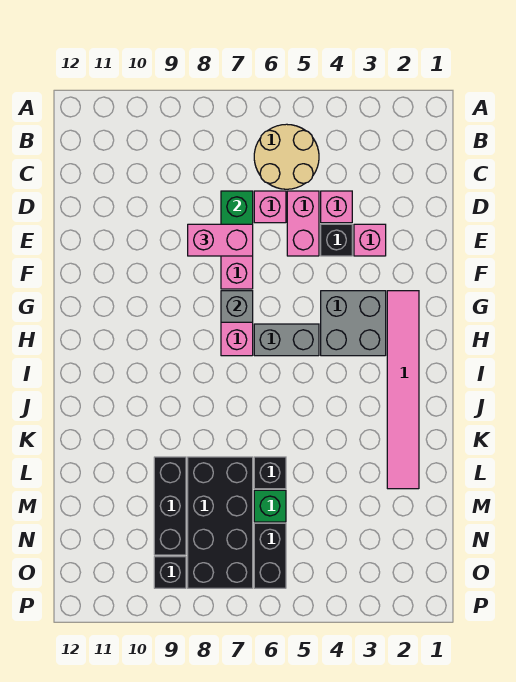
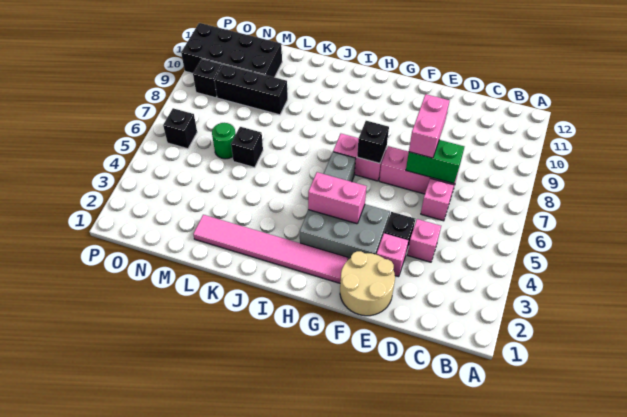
tan round brick B5:C6 level 1 -> tan round brick E1:F2 level 1
pink brick D5:E5 level 1 -> pink brick G4:H4 level 2
grey brick G3:H4 level 1 -> grey brick F3:H4 level 1
grey brick G7 level 2 -> black brick G7 level 2
black brick L7:O8 level 1 -> black brick M10:P11 level 1
green brick M6 level 1 -> green round brick M6 level 1
black brick N6:O6 level 1 -> black brick O6 level 1

